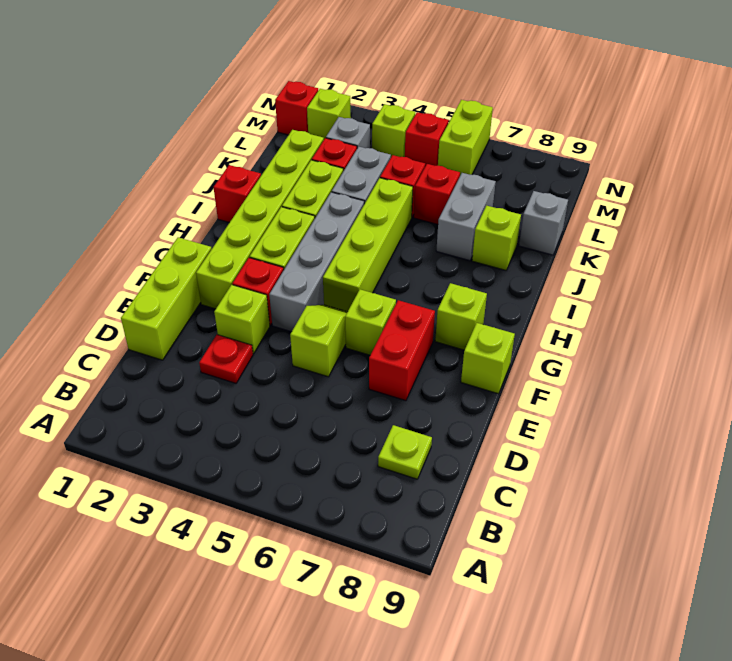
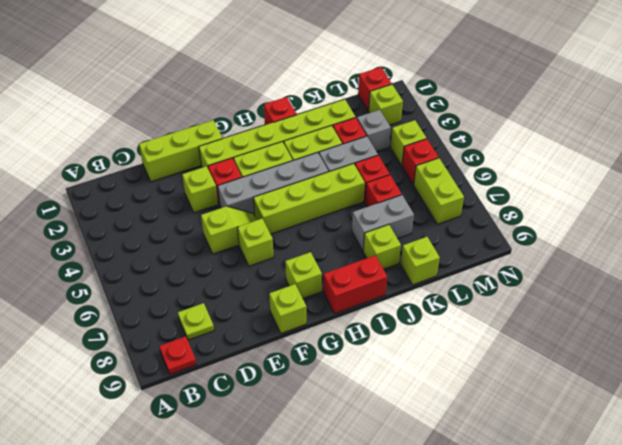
red plate D3 level 1 -> red plate B9 level 1
red brick E7:F7 level 1 -> red brick H9:I9 level 1
grey brick K9 level 1 -> lime brick K9 level 1
lime brick M6:N6 level 1 -> lime brick M6:M7 level 1

